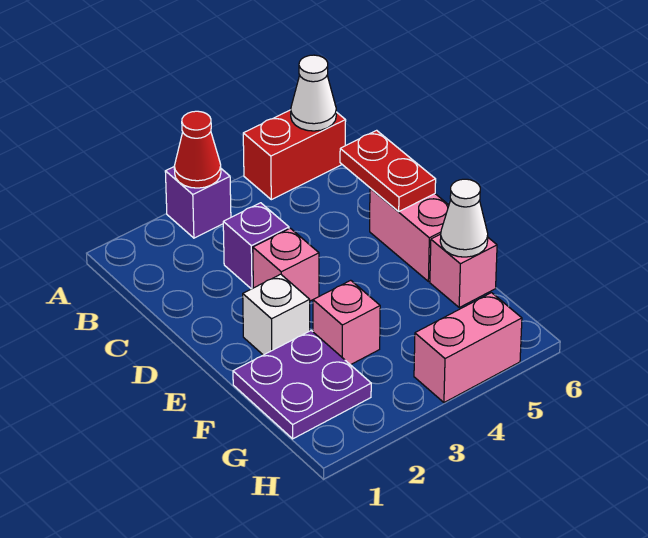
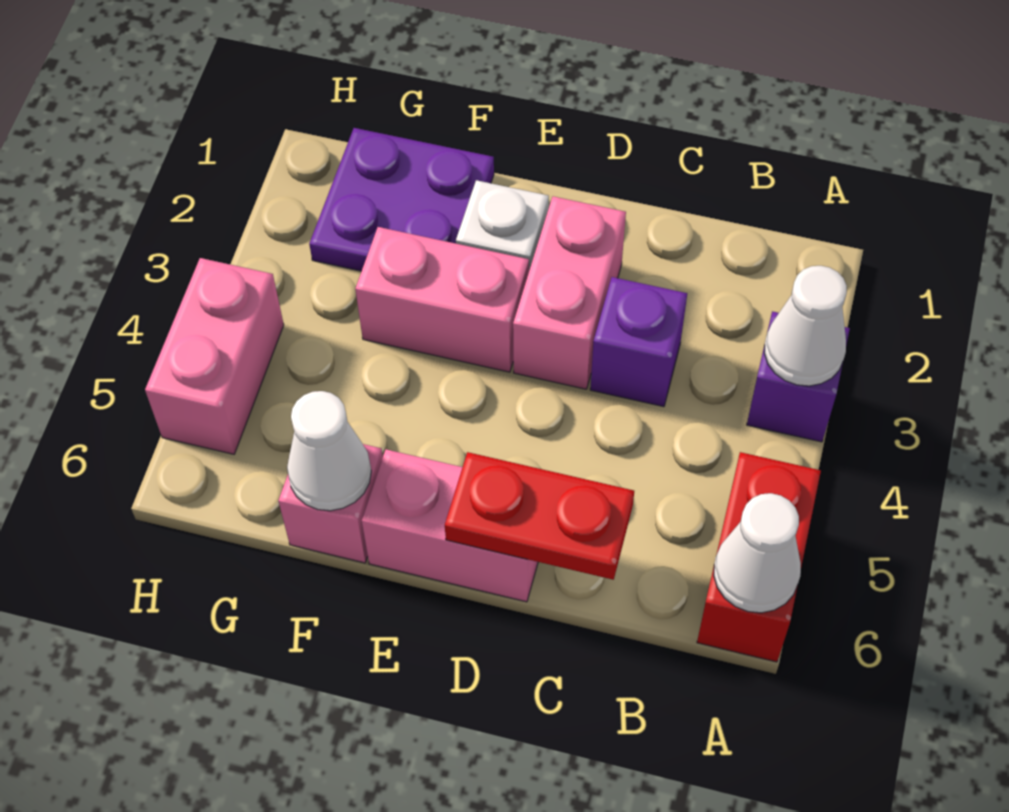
red cone A3 level 2 -> white cone A3 level 2
pink brick D3 level 1 -> pink brick D2:D3 level 1
pink brick F3 level 1 -> pink brick E3:F3 level 1

